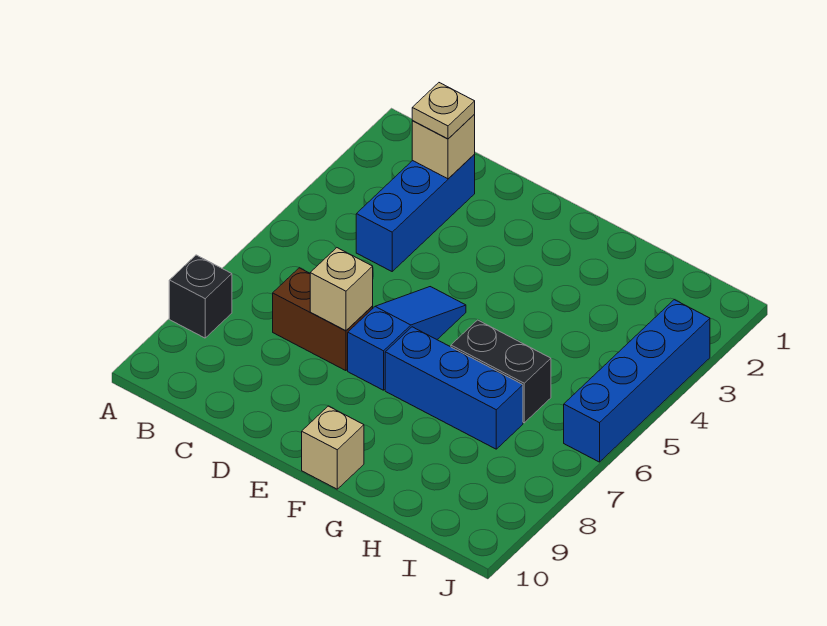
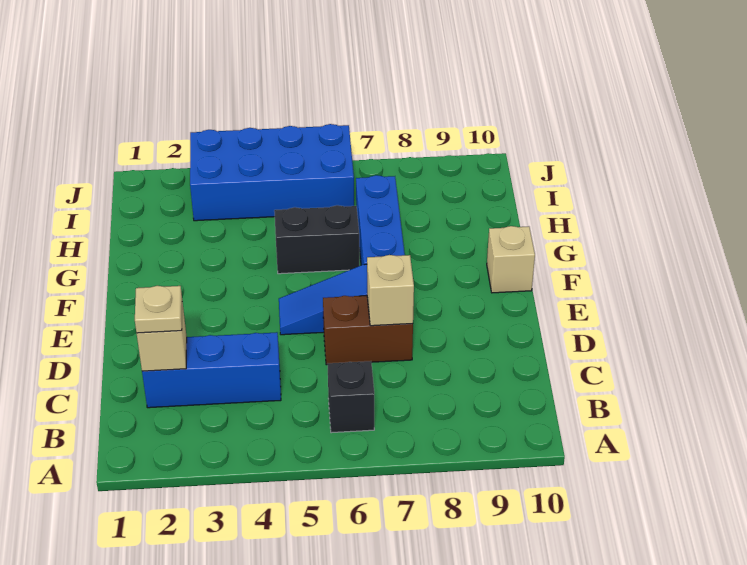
black brick A8 level 1 -> black brick B6 level 1
brown brick C7:D7 level 1 -> brown brick D6:D7 level 1
black brick G6:H6 level 1 -> black brick G5:G6 level 1
blue brick J3:J6 level 1 -> blue brick I3:J6 level 1

